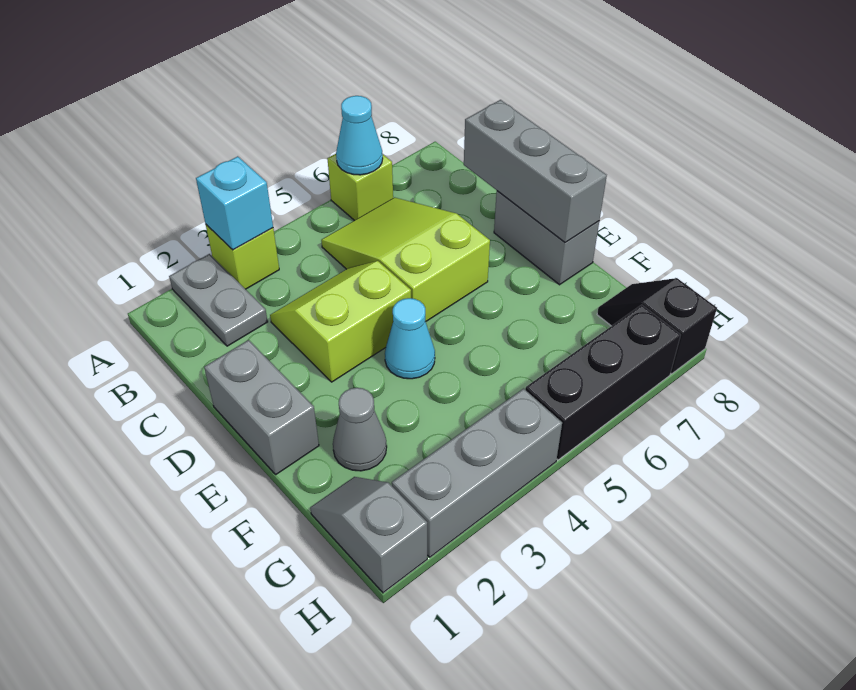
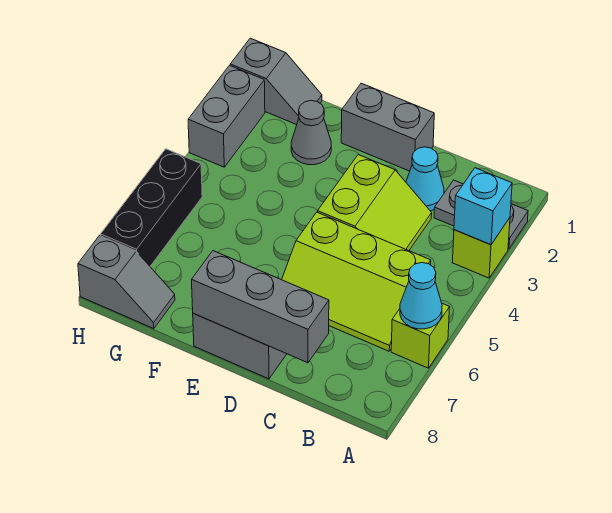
lime slope B5:D6 level 1 top D -> lime slope B5:D6 level 1 top 5
cyan cone E4 level 1 -> cyan cone C2 level 1
black slope G8:H8 level 1 top H -> grey slope G8:H8 level 1 top H
grey brick H2:H4 level 1 -> grey brick H2:H3 level 1

